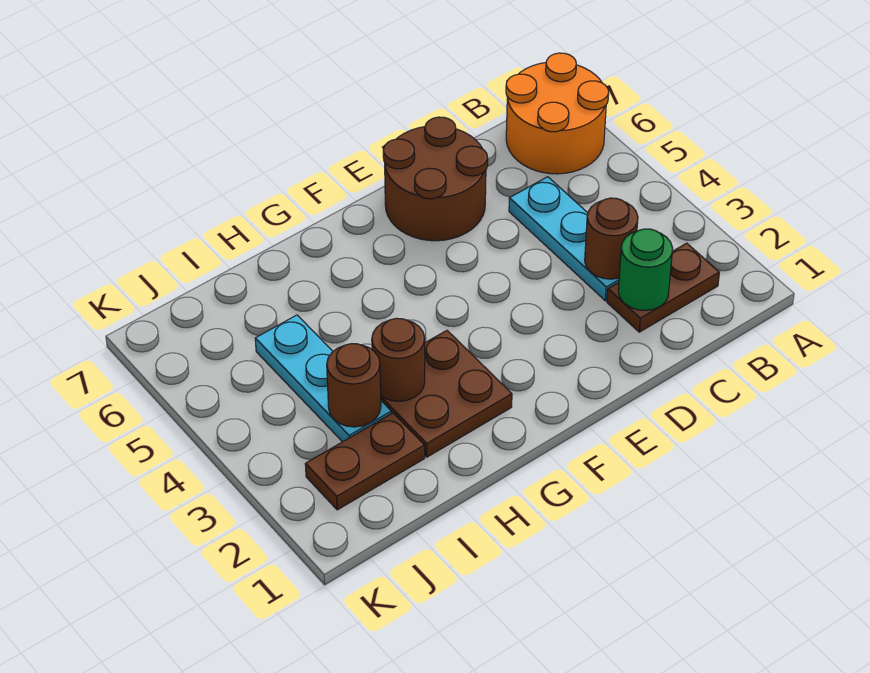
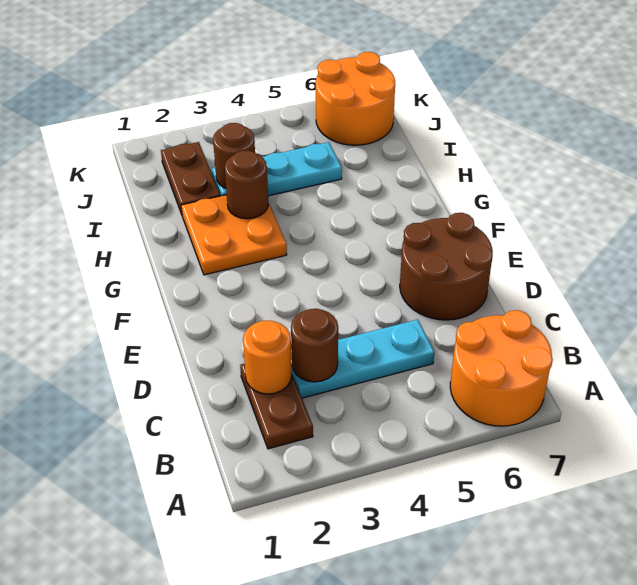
green round brick C2 level 2 -> orange round brick C2 level 2
brown plate G2:H3 level 1 -> orange plate G2:H3 level 1
none -> orange round brick J6:K7 level 1

